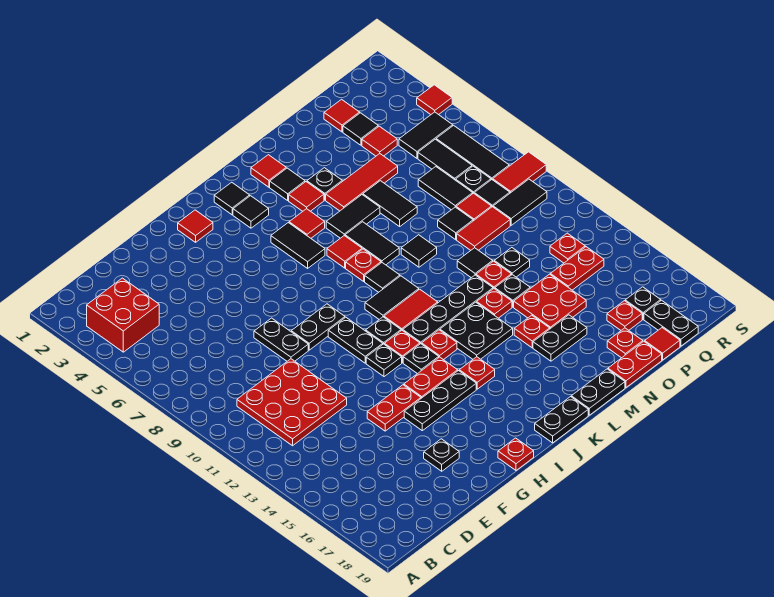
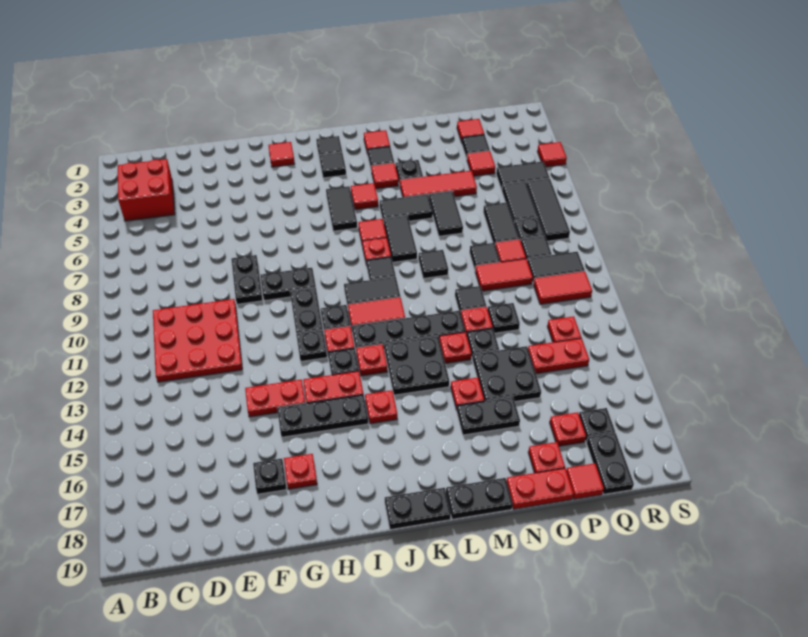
red plate H19 level 1 -> red plate G17 level 1
red plate N14:O15 level 1 -> black plate N14:O15 level 1
red tile R9:S9 level 1 -> red tile Q11:R11 level 1

